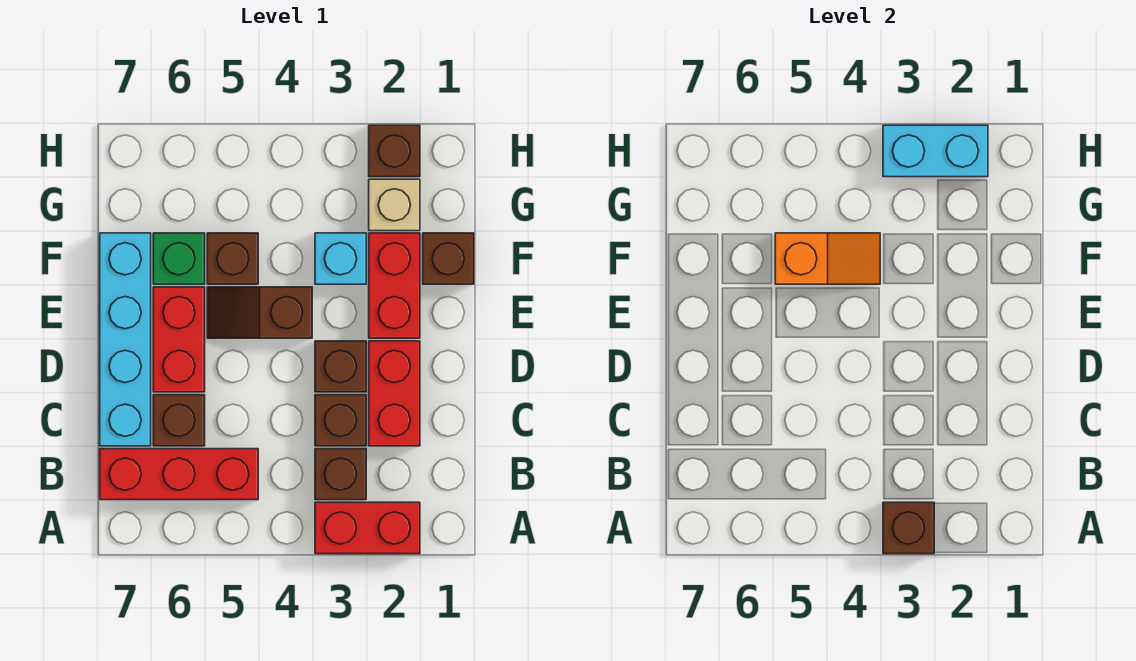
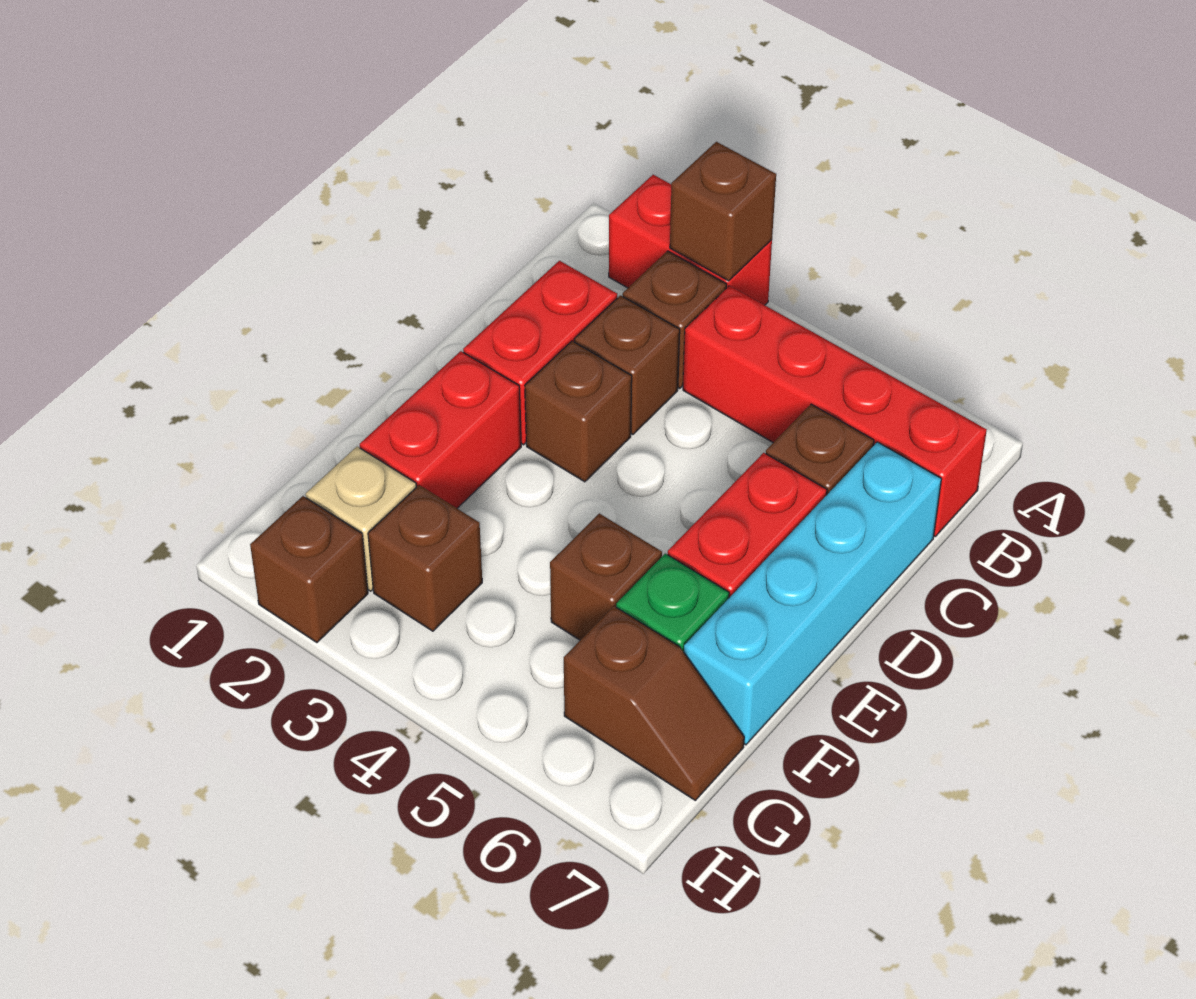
red brick B5:B7 level 1 -> red brick B4:B7 level 1
brown slope E4:E5 level 1 top 4 -> brown slope G6:G7 level 1 top 6
brown brick F1 level 1 -> brown brick G3 level 1
cyan brick F3 level 1 -> none
orange slope F4:F5 level 2 top 5 -> none
cyan brick H2:H3 level 2 -> none

